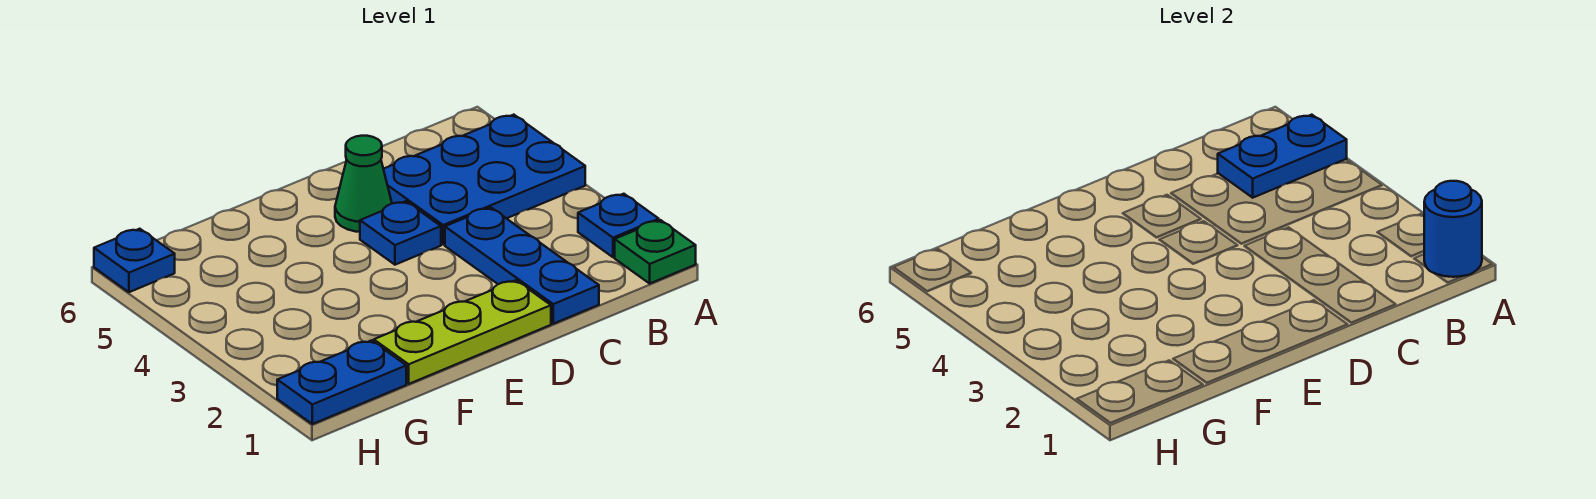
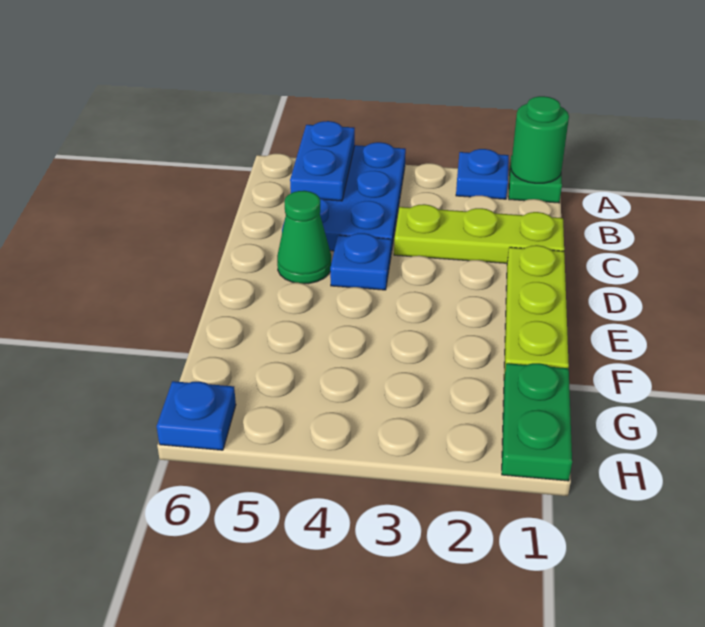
blue round brick A1 level 2 -> green round brick A1 level 2
blue plate C1:C3 level 1 -> lime plate C1:C3 level 1
blue plate G1:H1 level 1 -> green plate G1:H1 level 1

